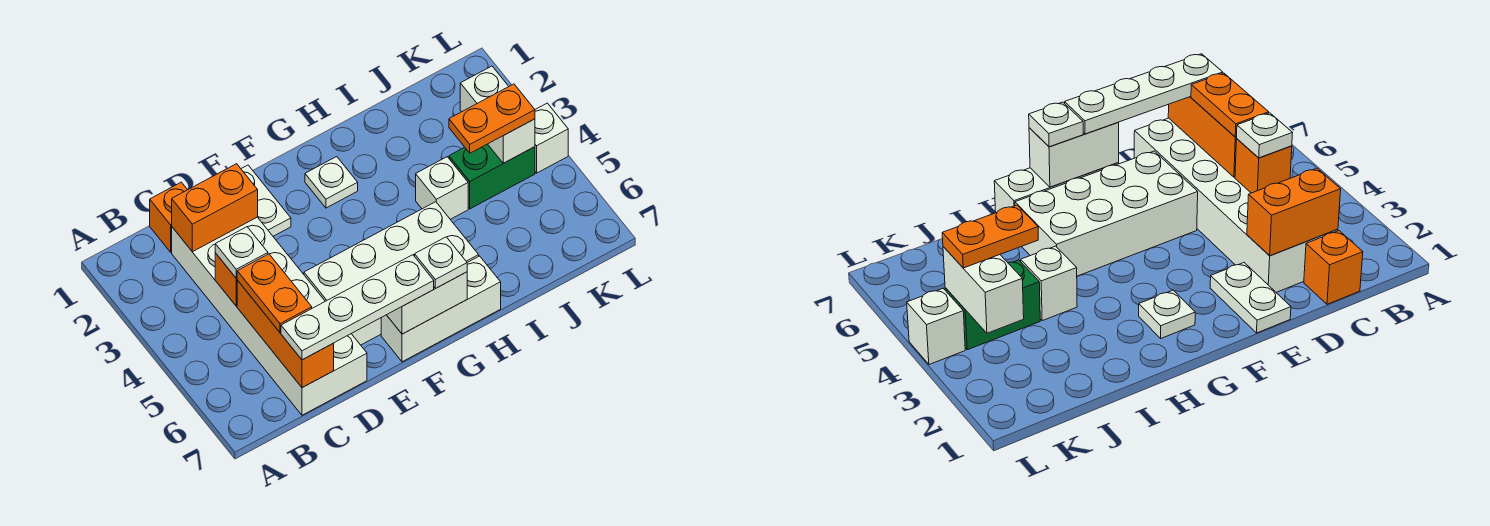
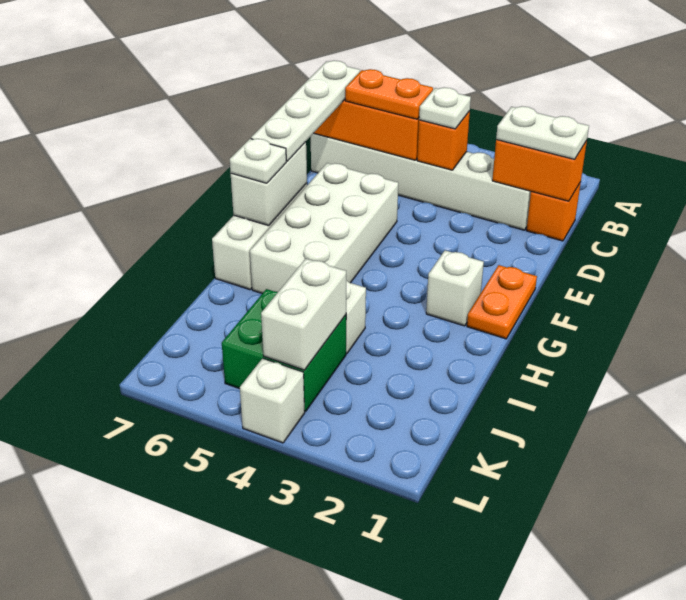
white brick C2:D7 level 1 -> white brick C2:C7 level 1
orange brick C2:D2 level 2 -> orange brick C1:C2 level 2
white plate E1:E2 level 1 -> white plate C1:C2 level 3
white plate G2 level 1 -> white brick G2 level 1
green brick J4:K4 level 1 -> green brick J4:K5 level 1
orange plate J4:K4 level 3 -> orange plate F1:G1 level 1
white brick K3:K4 level 2 -> white brick J4:K4 level 2

